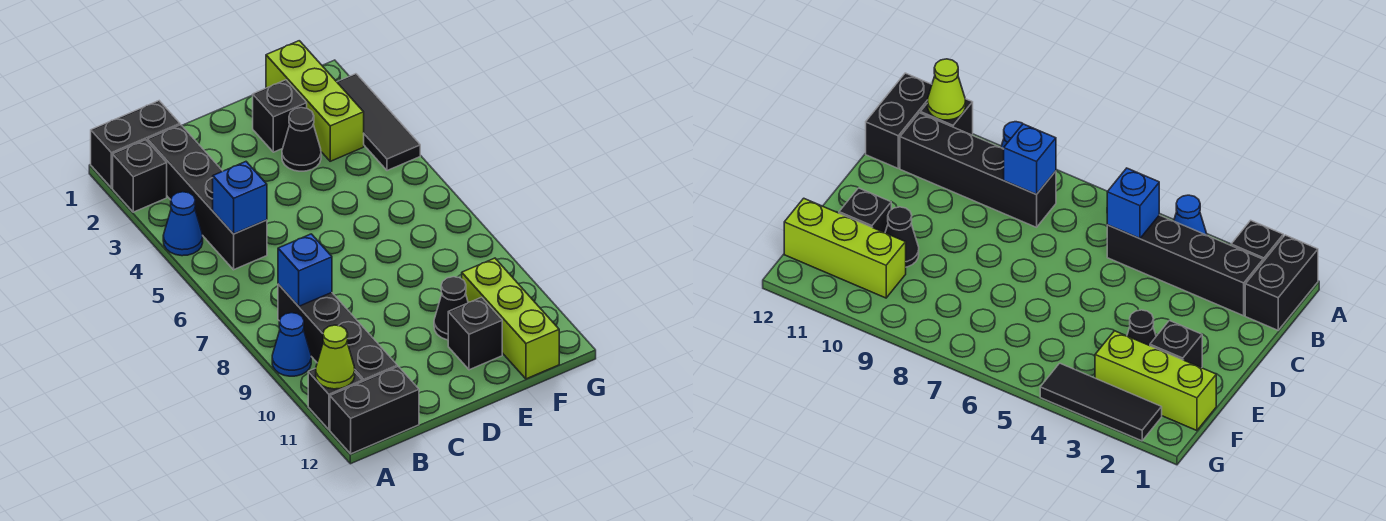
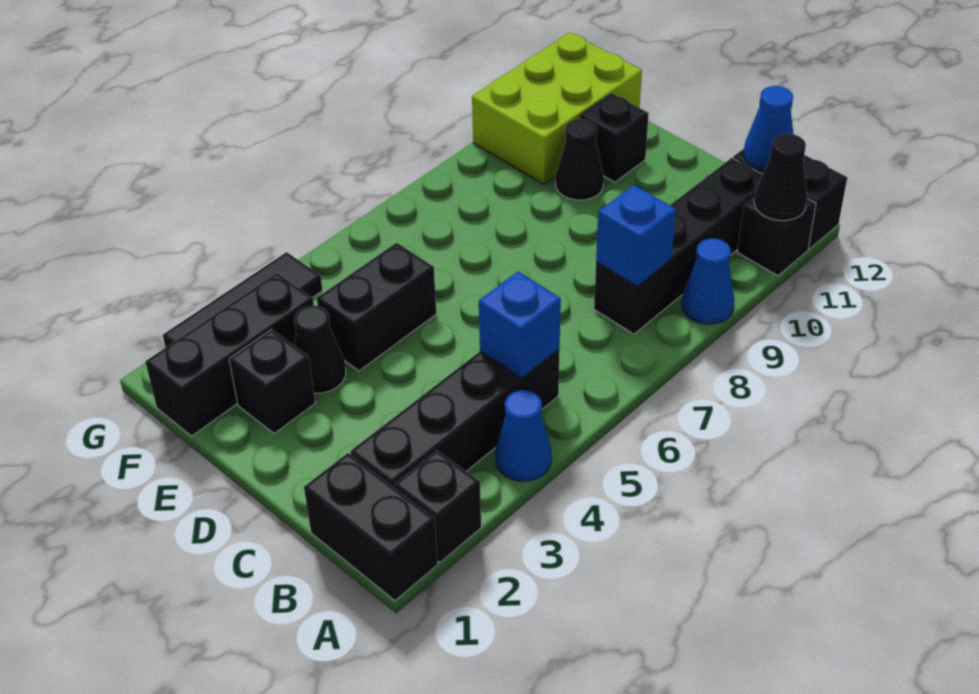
lime cone A11 level 2 -> black cone A11 level 2
none -> blue cone B12 level 2
none -> black brick E4:E5 level 1
lime brick F1:F3 level 1 -> black brick F1:F3 level 1
lime brick F10:F12 level 1 -> lime brick F10:G12 level 1

